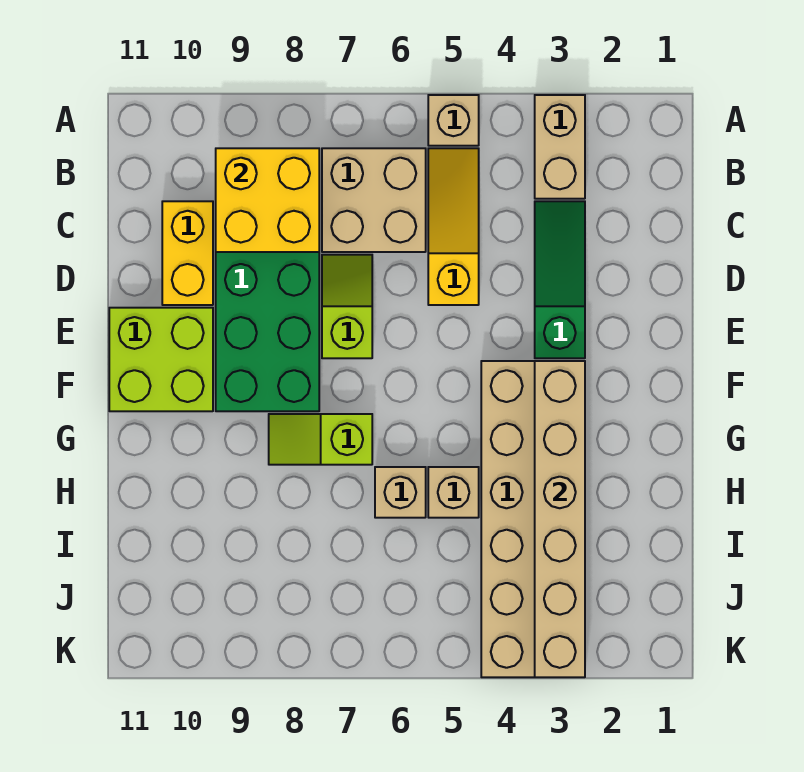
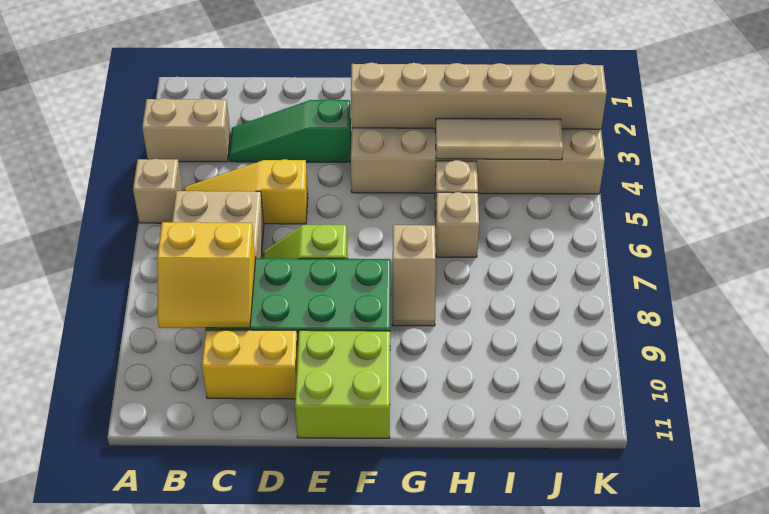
yellow brick B8:C9 level 2 -> yellow slope B8:C9 level 2 top 8
lime slope G7:G8 level 1 top 7 -> tan slope G7:G8 level 1 top 7
none -> tan tile H4:J4 level 2

